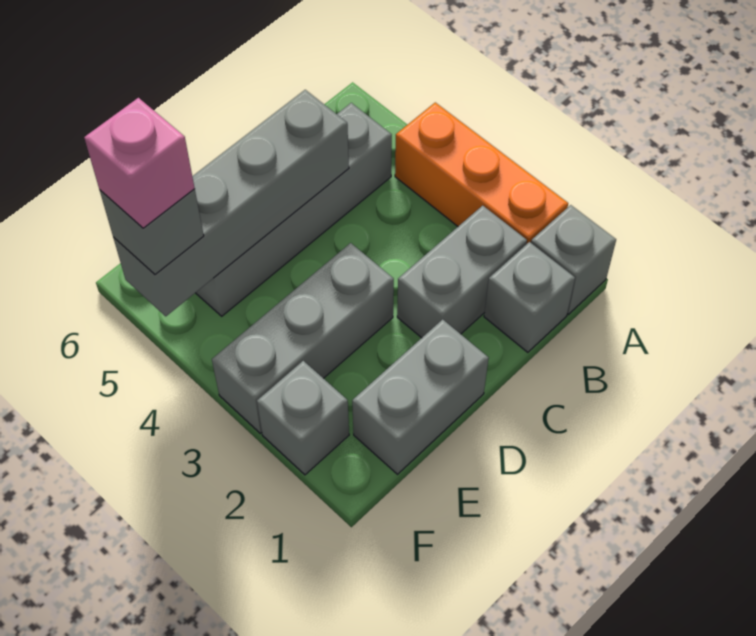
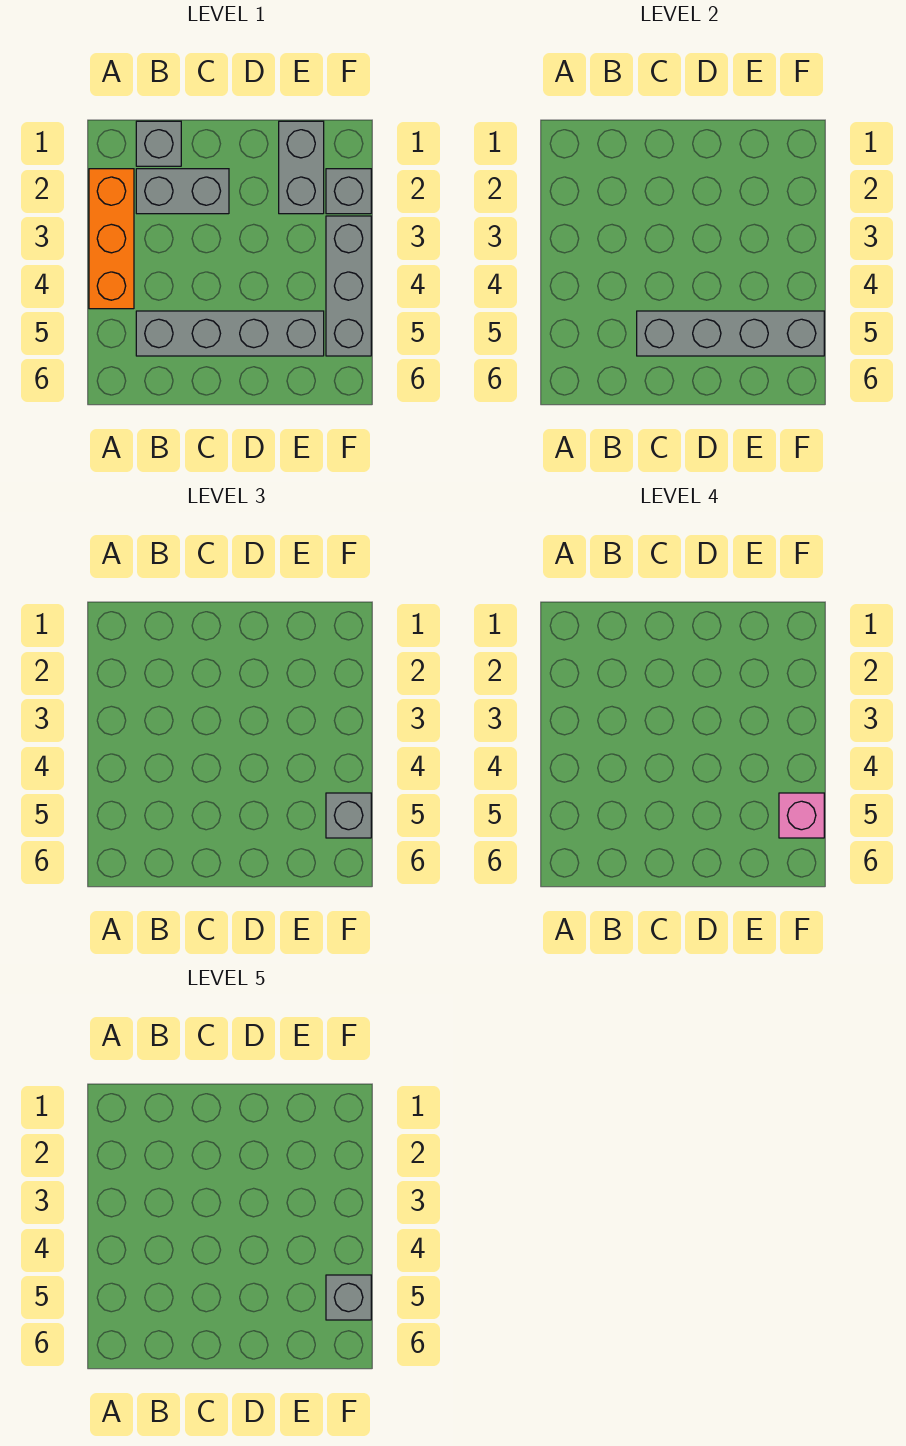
grey brick A1 level 1 -> grey brick F5 level 5
grey brick D1:E1 level 1 -> grey brick E1:E2 level 1
grey brick D3:F3 level 1 -> grey brick F3:F5 level 1

